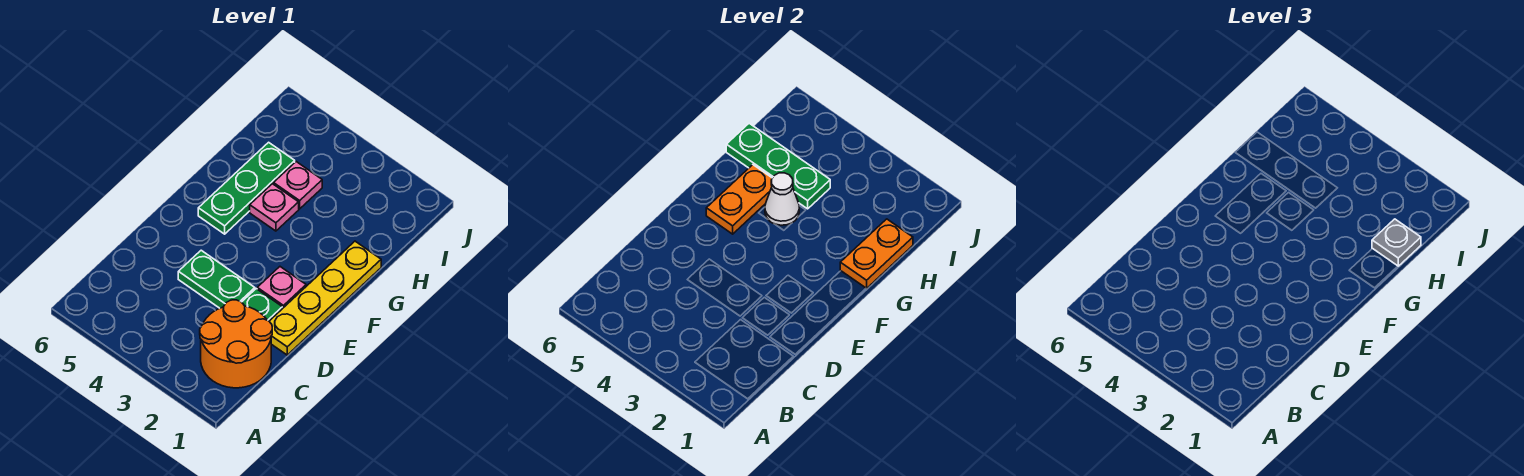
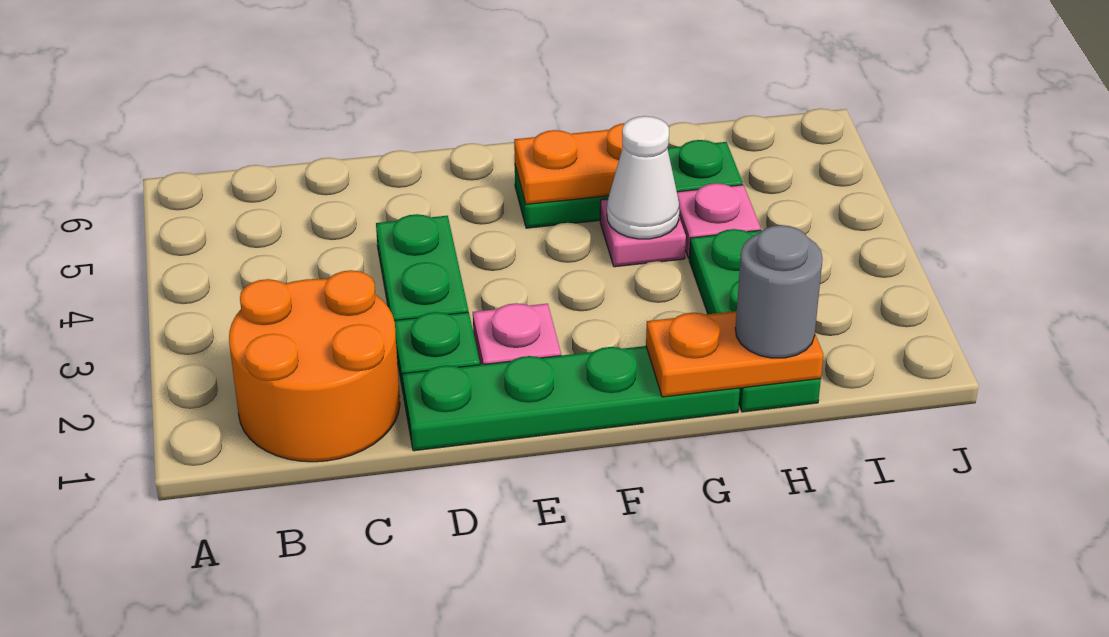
yellow plate D1:G1 level 1 -> green plate D1:G1 level 1
grey plate H1 level 3 -> grey round brick H1 level 3
green plate H4:H6 level 2 -> green plate H1:H3 level 1

